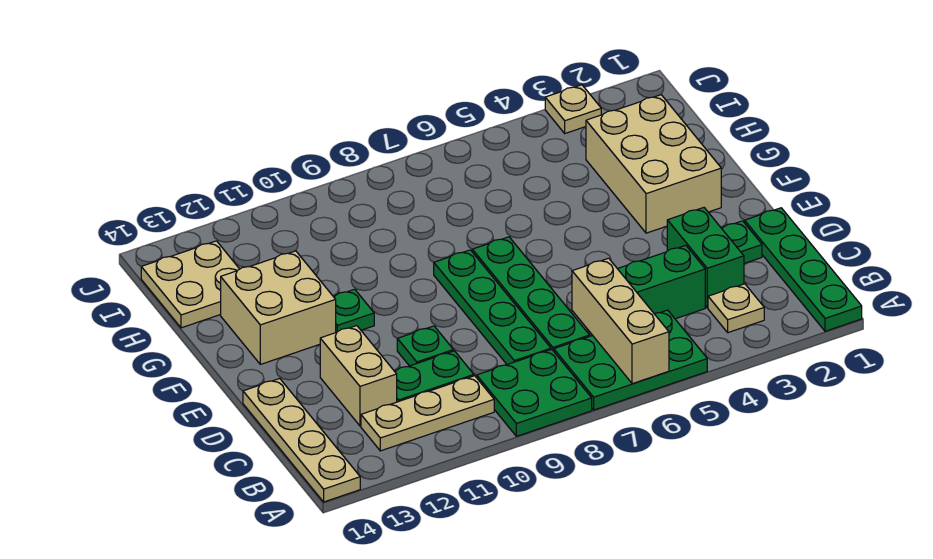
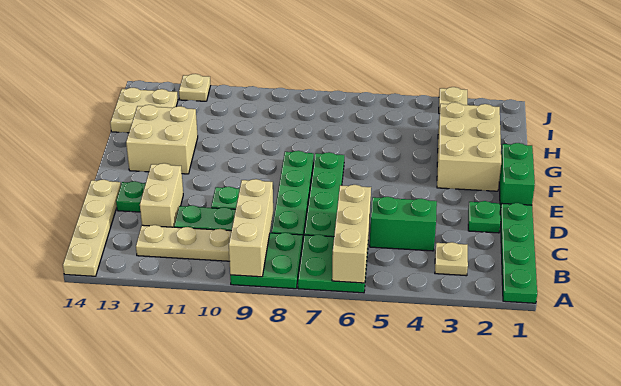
green plate A5:B7 level 1 -> green plate A6:B7 level 1
none -> tan brick A9:C9 level 2
green brick C3:D3 level 1 -> green brick E1:F1 level 1
green plate F11 level 1 -> green plate D13 level 1
none -> tan plate J12 level 1

